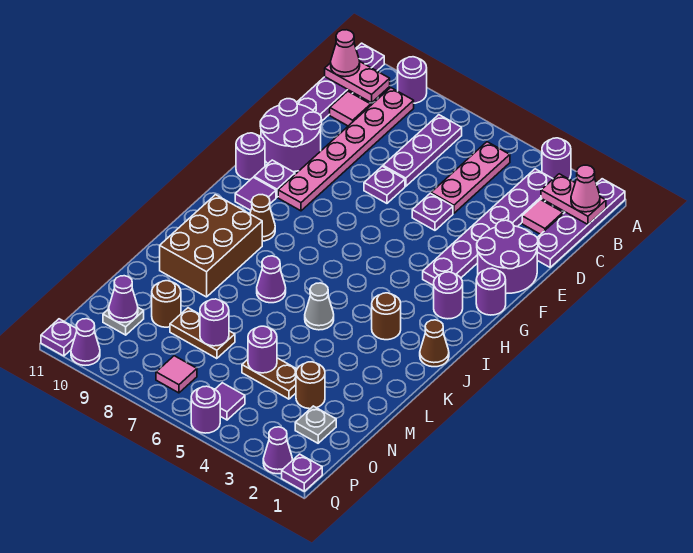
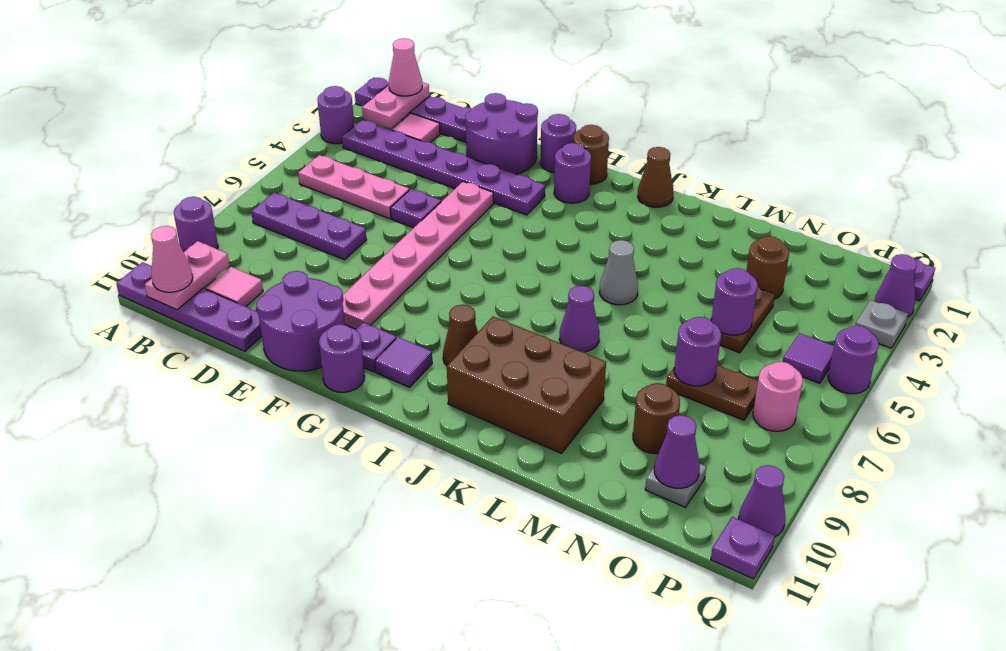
pink plate B9:G9 level 1 -> pink plate F4:F9 level 1
purple plate E7 level 1 -> none
brown round brick J3 level 1 -> brown round brick H1 level 1
brown plate N7:N8 level 1 -> brown plate N7:O7 level 1
grey plate O2 level 1 -> grey plate Q3 level 1
pink tile P7 level 1 -> pink round brick P7 level 1

